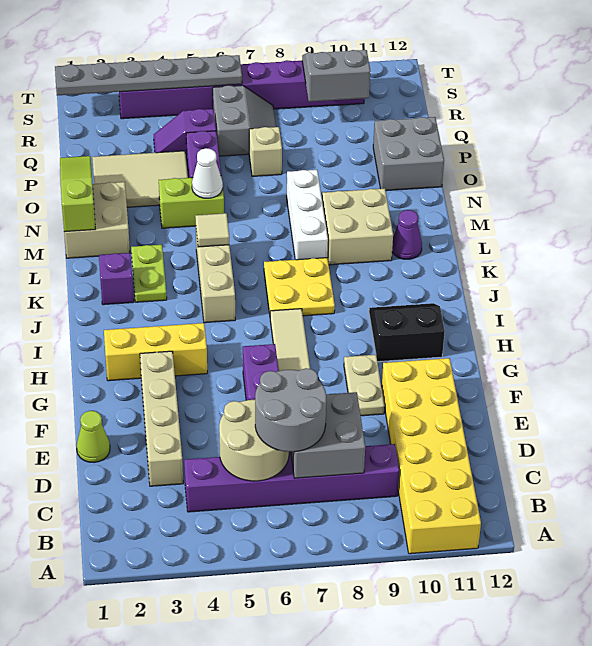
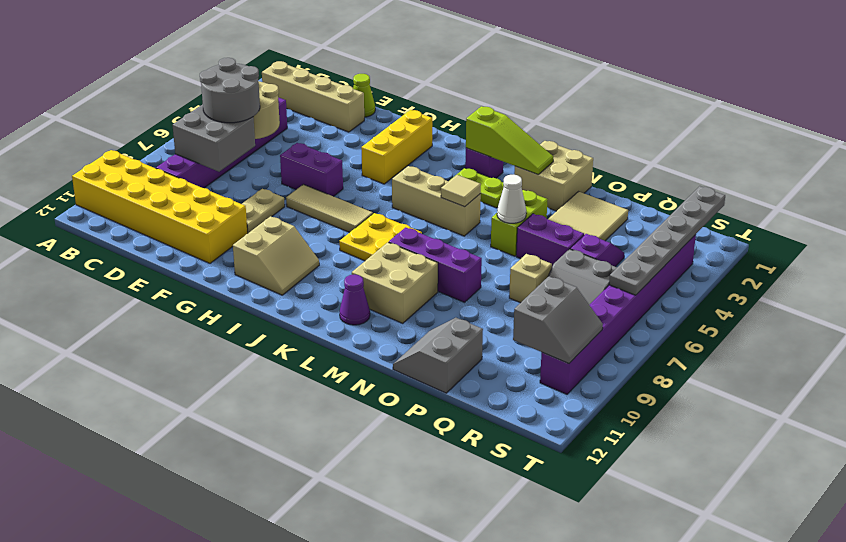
tan brick D3:G3 level 1 -> tan brick B2:E2 level 1
tan plate F9:G9 level 1 -> tan plate F8:F9 level 1
black slope H10:I11 level 1 top H -> tan slope H10:I11 level 1 top H
white brick L8:N8 level 1 -> purple brick L8:N8 level 1
lime slope M1:O1 level 2 top M -> lime slope K2:M2 level 2 top K
grey brick O11:P12 level 1 -> grey slope O11:P12 level 1 top P

